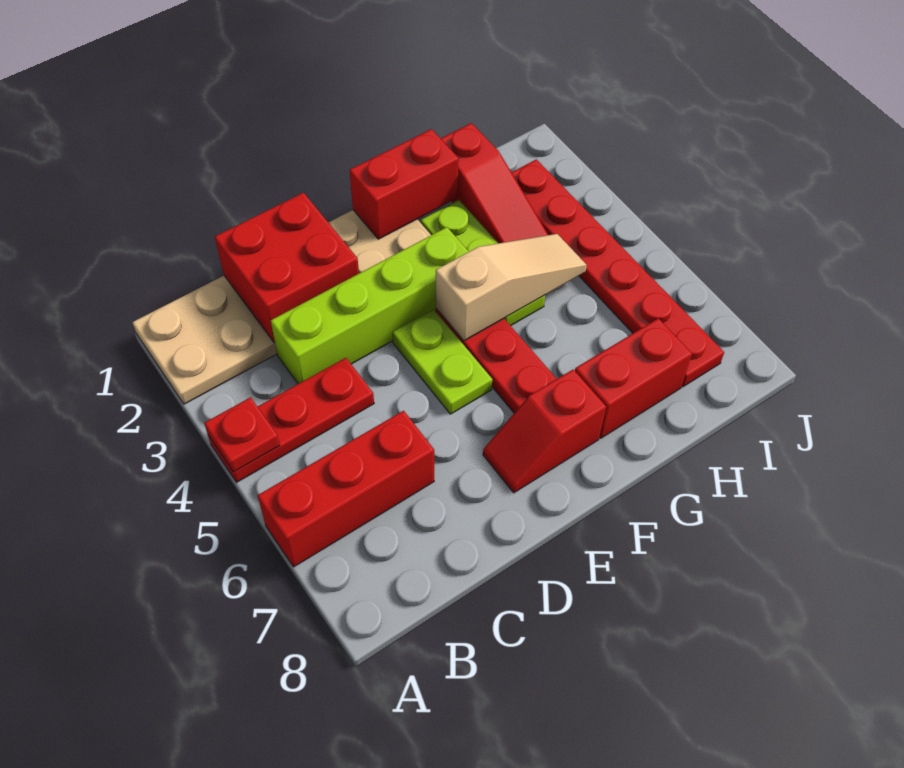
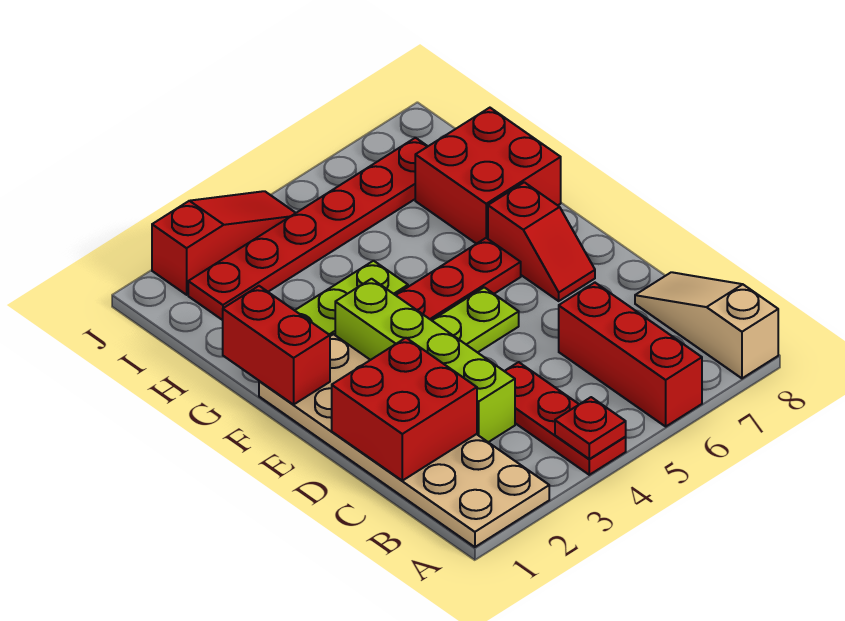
tan slope F4:H4 level 2 top F -> tan slope A8:C8 level 1 top A
red brick G7:H7 level 1 -> red brick G7:H8 level 1
red slope H1:H3 level 1 top 1 -> red slope J2:J4 level 1 top 2

